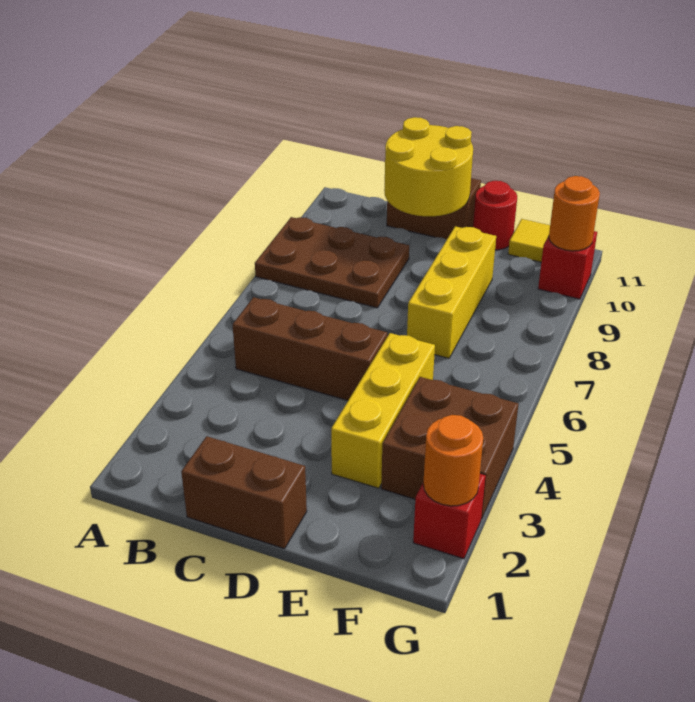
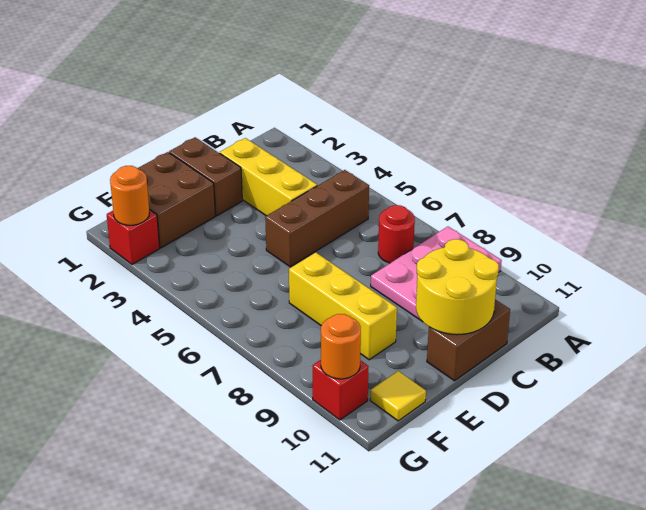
brown plate A8:C9 level 1 -> pink plate A8:C9 level 1
brown brick C1:D1 level 1 -> brown brick D1:D2 level 1
yellow brick E3:E5 level 1 -> yellow brick C2:C4 level 1
red round brick E11 level 1 -> red round brick B7 level 1
brown brick F3:G4 level 1 -> brown brick E1:F2 level 1

